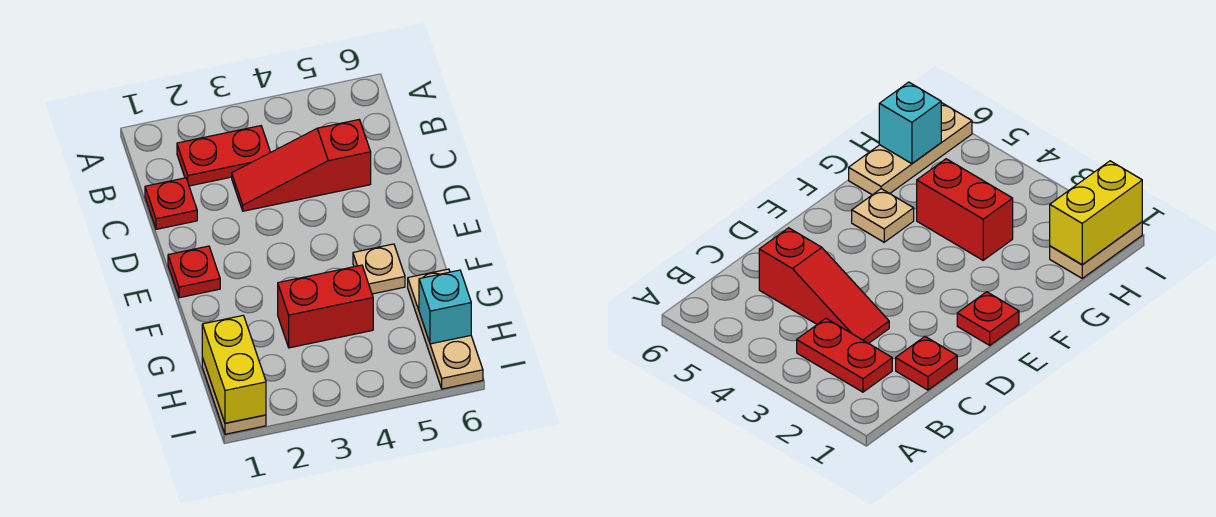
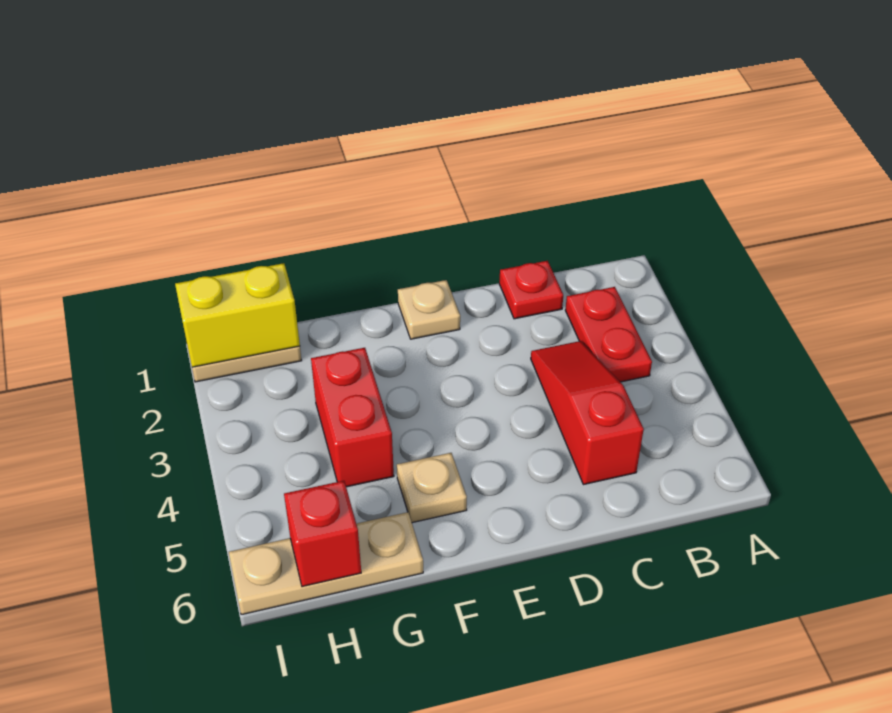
red plate E1 level 1 -> tan plate E1 level 1
cyan brick H6 level 2 -> red brick H6 level 2

